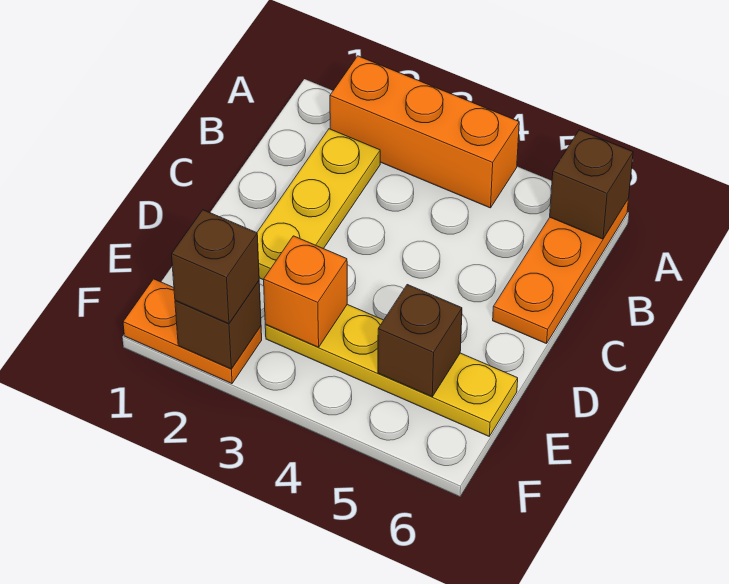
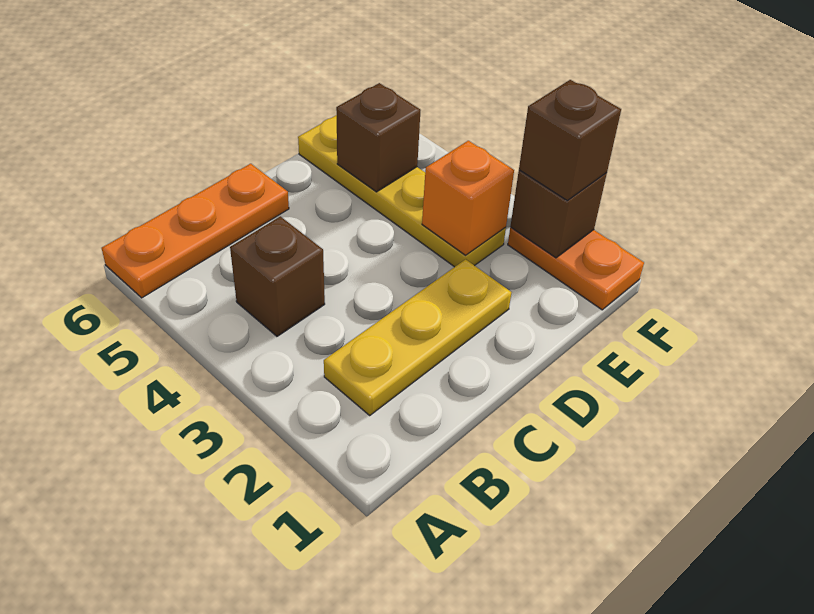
orange brick A2:A4 level 1 -> none
brown brick A6 level 2 -> brown brick B4 level 1

